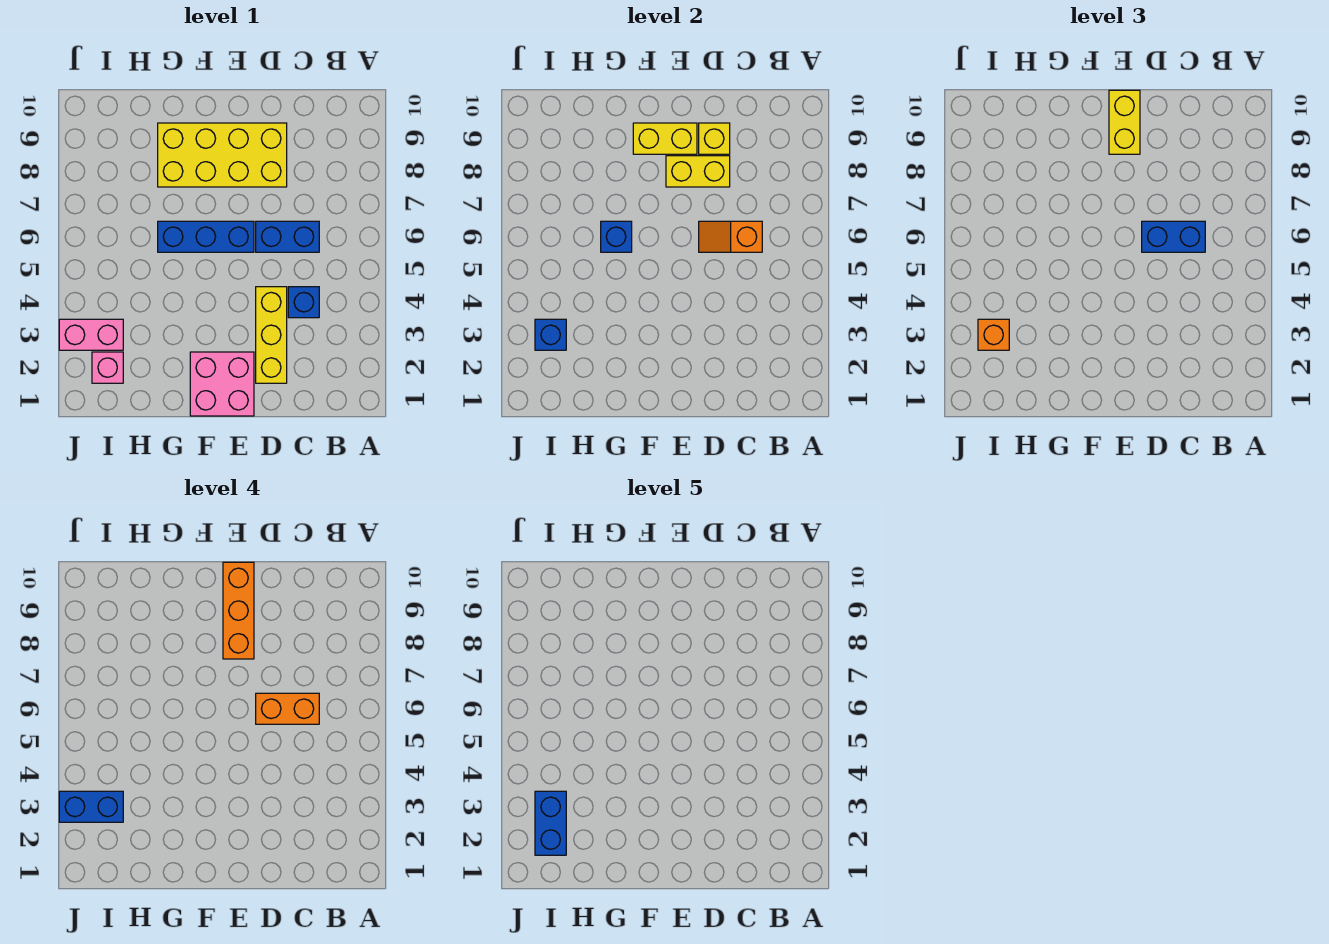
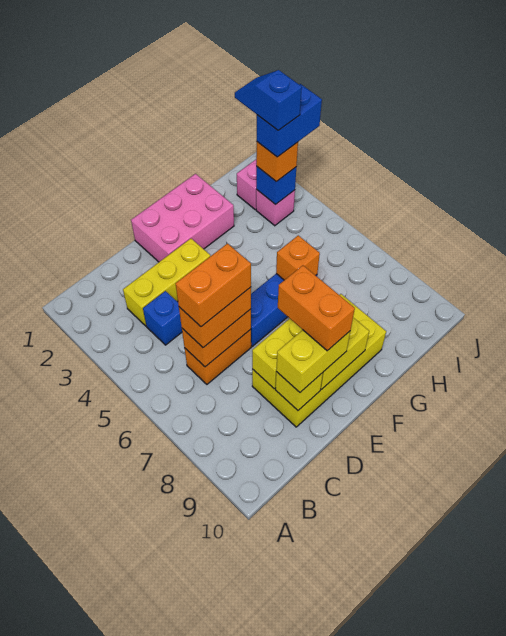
blue brick C6:D6 level 1 -> orange brick C6:D6 level 1
orange slope C6:D6 level 2 top C -> orange brick C6:D6 level 2
blue brick C6:D6 level 3 -> orange brick C6:D6 level 3
yellow brick D2:D4 level 1 -> yellow brick C3:E3 level 1
pink brick E1:F2 level 1 -> pink brick E1:G2 level 1
orange brick E8:E10 level 4 -> orange brick E8:E9 level 4
yellow brick E9:E10 level 3 -> yellow brick D9:E9 level 3
blue brick G6 level 2 -> orange brick G6 level 2
blue brick I2:I3 level 5 -> blue slope I2:I3 level 5 top 3
pink brick I3:J3 level 1 -> pink brick I3 level 1

